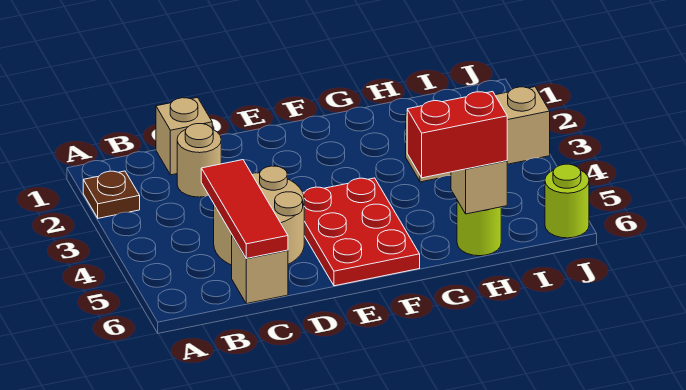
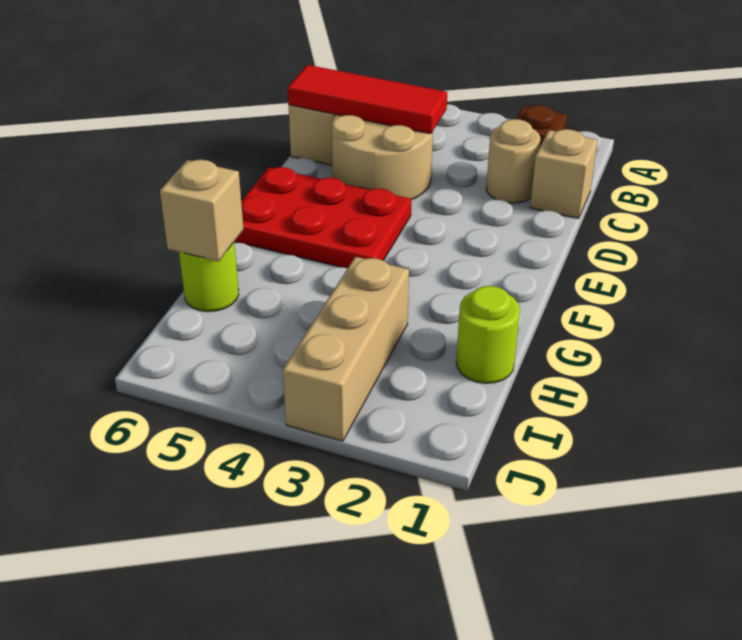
red brick G6:H6 level 3 -> none
lime round brick J6 level 1 -> lime round brick H1 level 1

